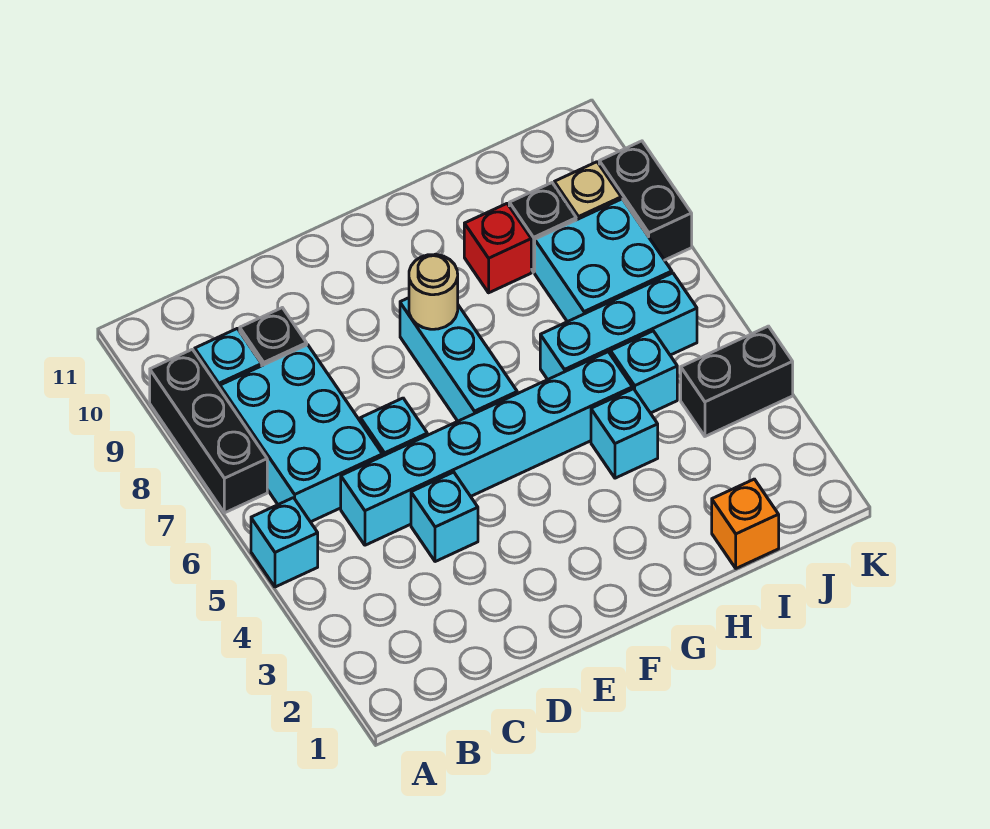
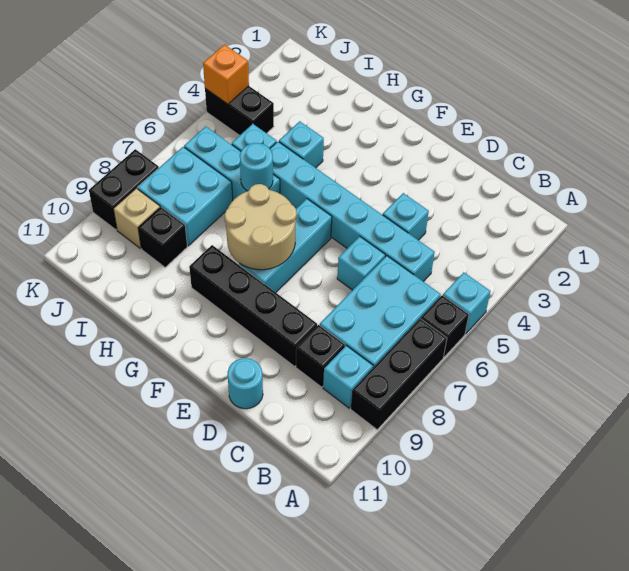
none -> black brick A6 level 1
none -> black brick D9:G9 level 1
none -> cyan round brick D11 level 1
tan round brick F8 level 2 -> tan round brick F7:G8 level 2
none -> cyan round brick H6 level 2
red brick H9 level 1 -> none
orange brick I1 level 1 -> orange brick K4 level 2

